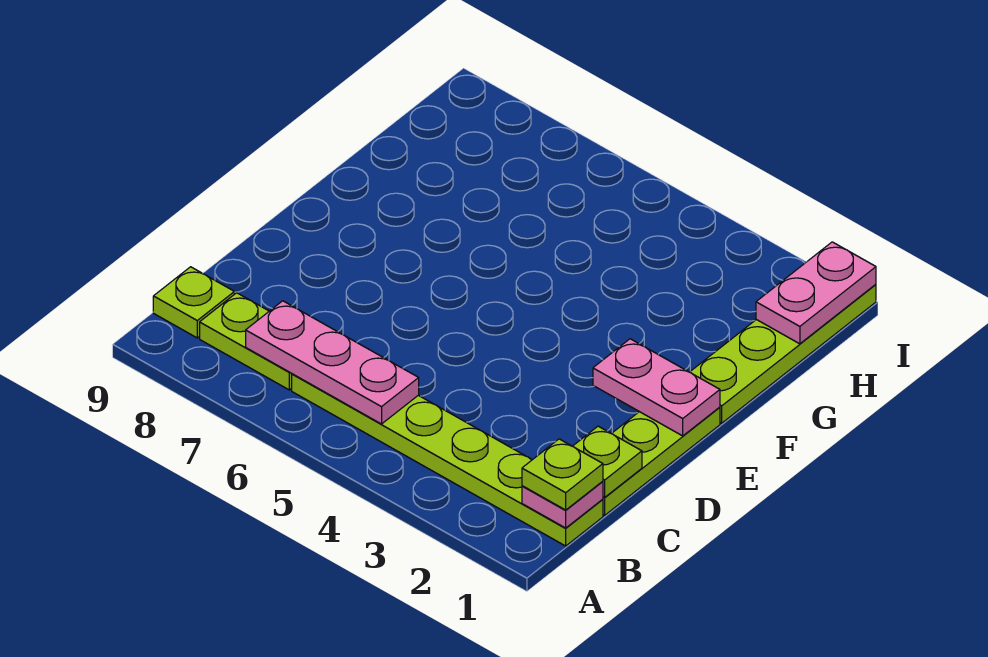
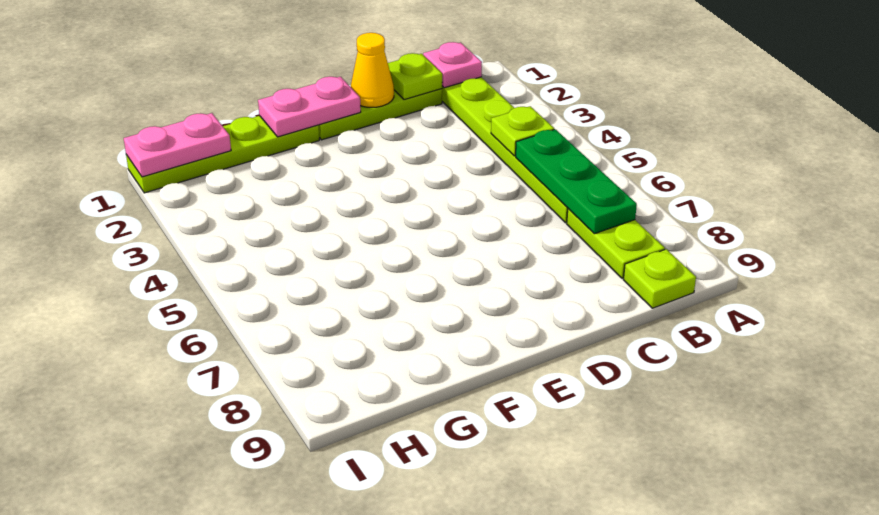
lime plate B1 level 3 -> lime plate B4 level 2
pink plate B5:B7 level 2 -> green plate B5:B7 level 2
none -> yellow cone D1 level 2
pink plate E1:E2 level 2 -> pink plate E1:F1 level 2

